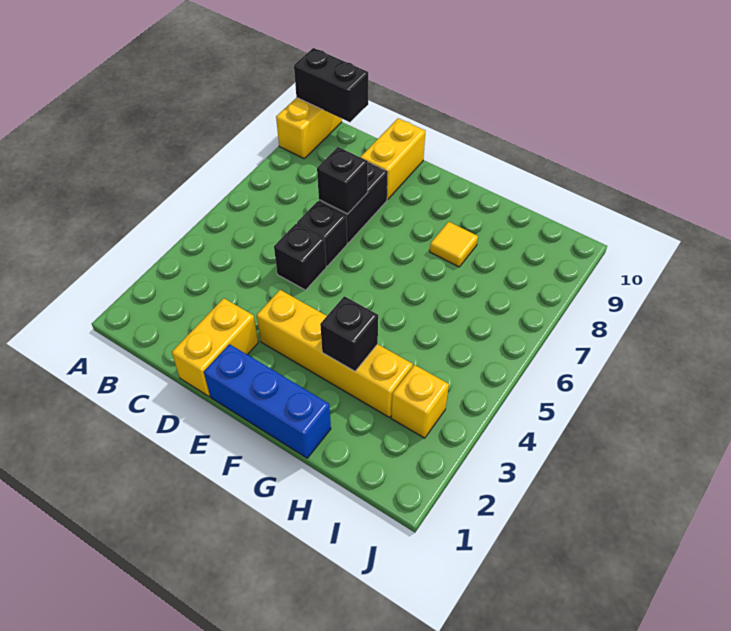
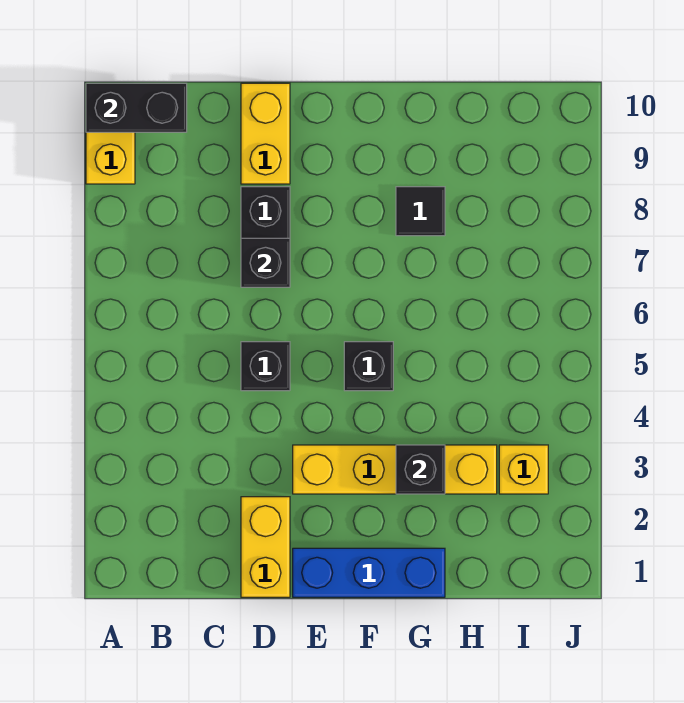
black brick D6 level 1 -> black brick F5 level 1
yellow tile G8 level 1 -> black tile G8 level 1

